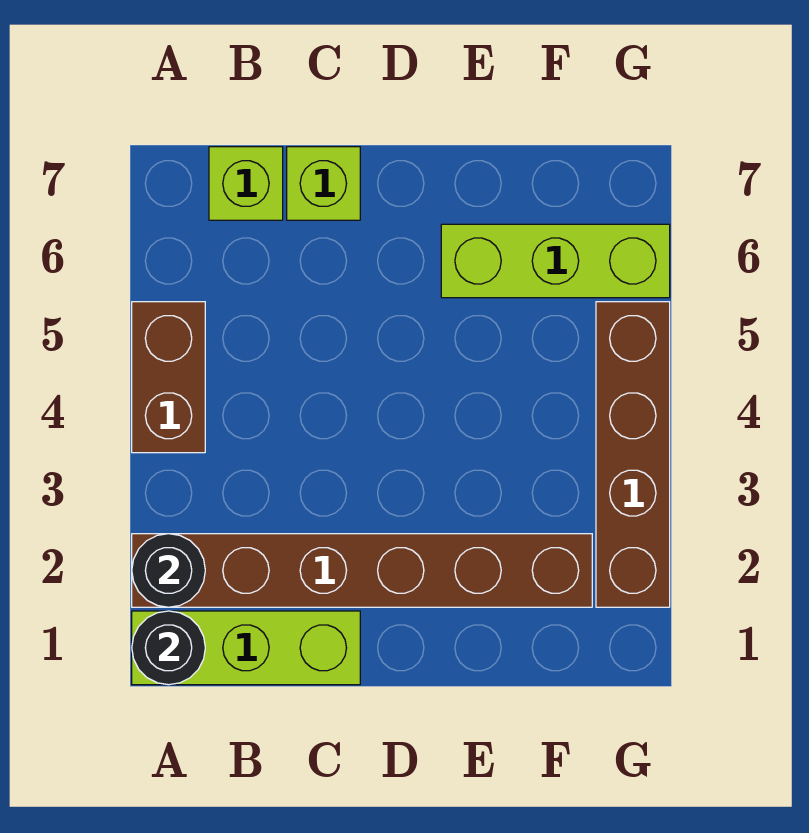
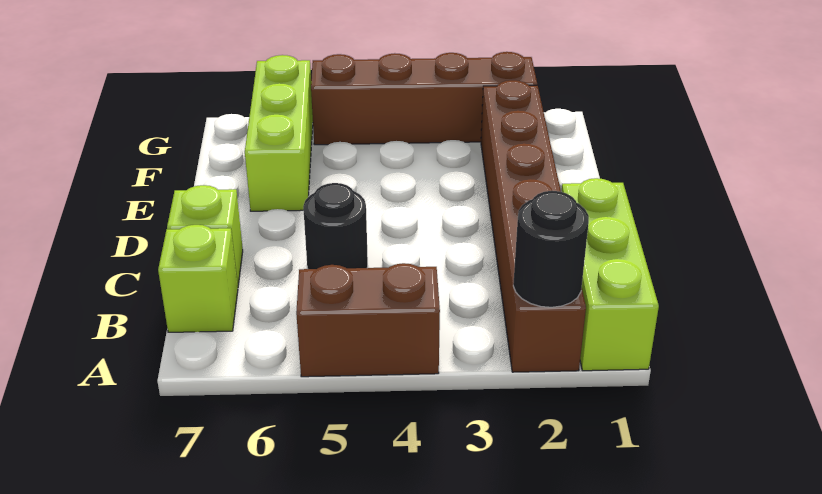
black round brick A1 level 2 -> black round brick C5 level 1

